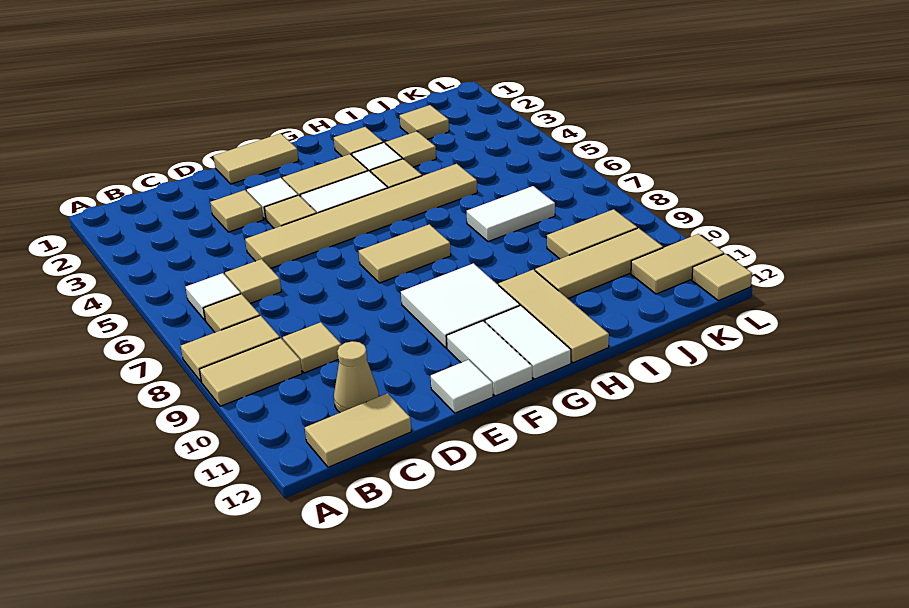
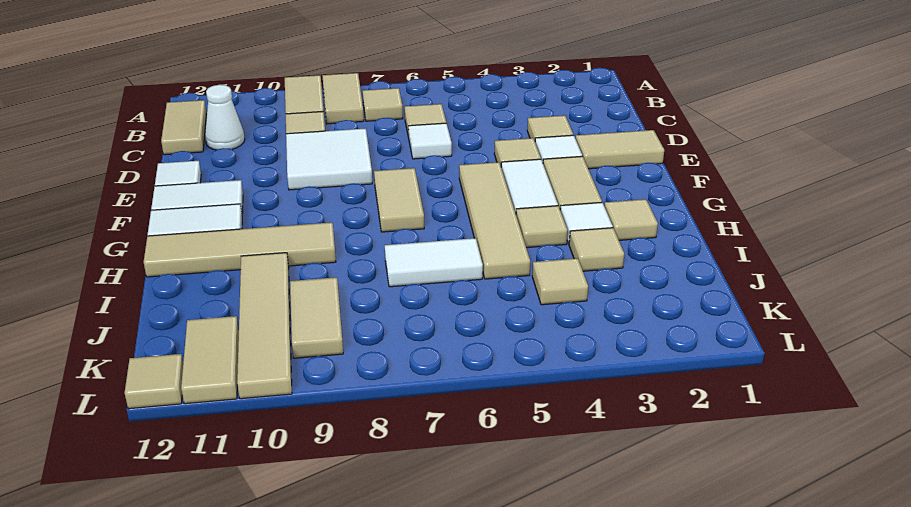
white tile B6 level 1 -> white tile D6 level 1
tan cone C11 level 1 -> white cone C11 level 1
tan tile D5:I5 level 1 -> tan tile F5:I5 level 1
tan tile E1:F1 level 1 -> tan tile E1:E2 level 1
white tile F9:G10 level 1 -> white tile D8:E9 level 1
tan tile H10:H12 level 1 -> tan tile H9:H12 level 1
white tile I7:J7 level 1 -> white tile I6:I7 level 1
tan tile I10:K10 level 1 -> tan tile I10:L10 level 1
tan tile J2 level 1 -> tan tile J4 level 1

